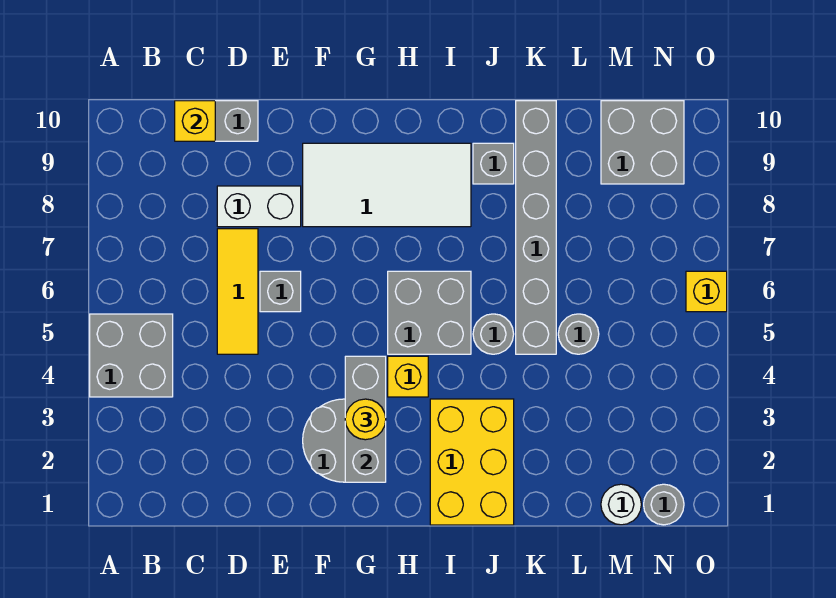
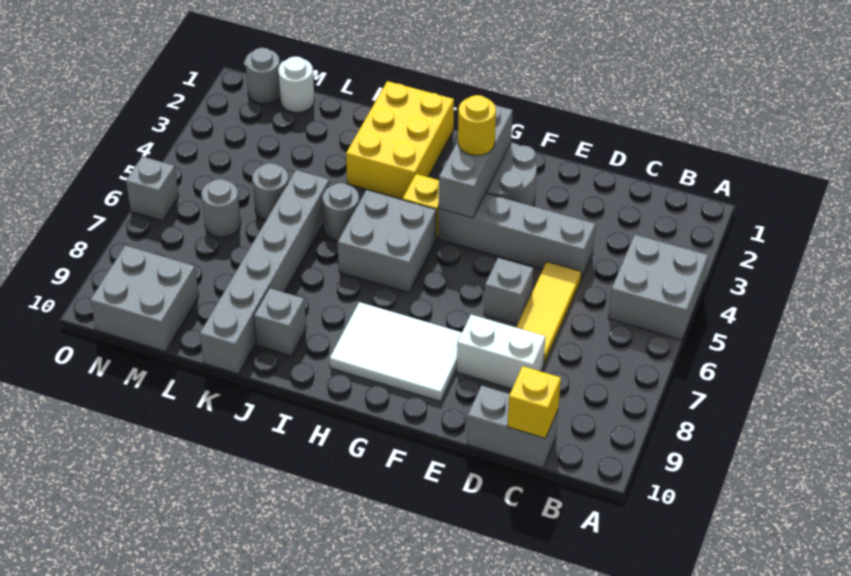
none -> grey brick D4:G4 level 1
white tile F8:I9 level 1 -> white tile F8:H9 level 1
none -> grey round brick M6 level 1
yellow brick O6 level 1 -> grey brick O6 level 1

